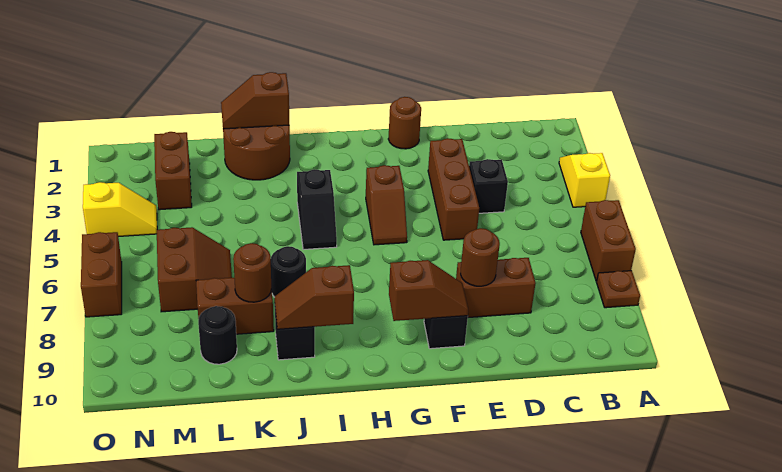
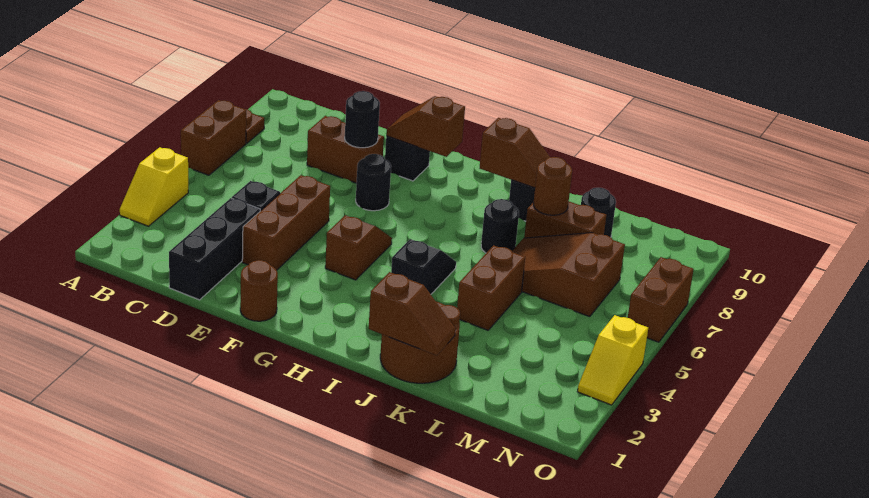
none -> black brick D1:D3 level 1
brown round brick E8 level 2 -> black round brick E8 level 2
none -> black round brick F7 level 1
brown slope L6:M7 level 1 top M -> brown slope K6:M7 level 1 top M
brown brick M2:M3 level 1 -> brown brick K4:K5 level 1
yellow slope N4:O4 level 1 top O -> yellow slope O3:O4 level 1 top 4

